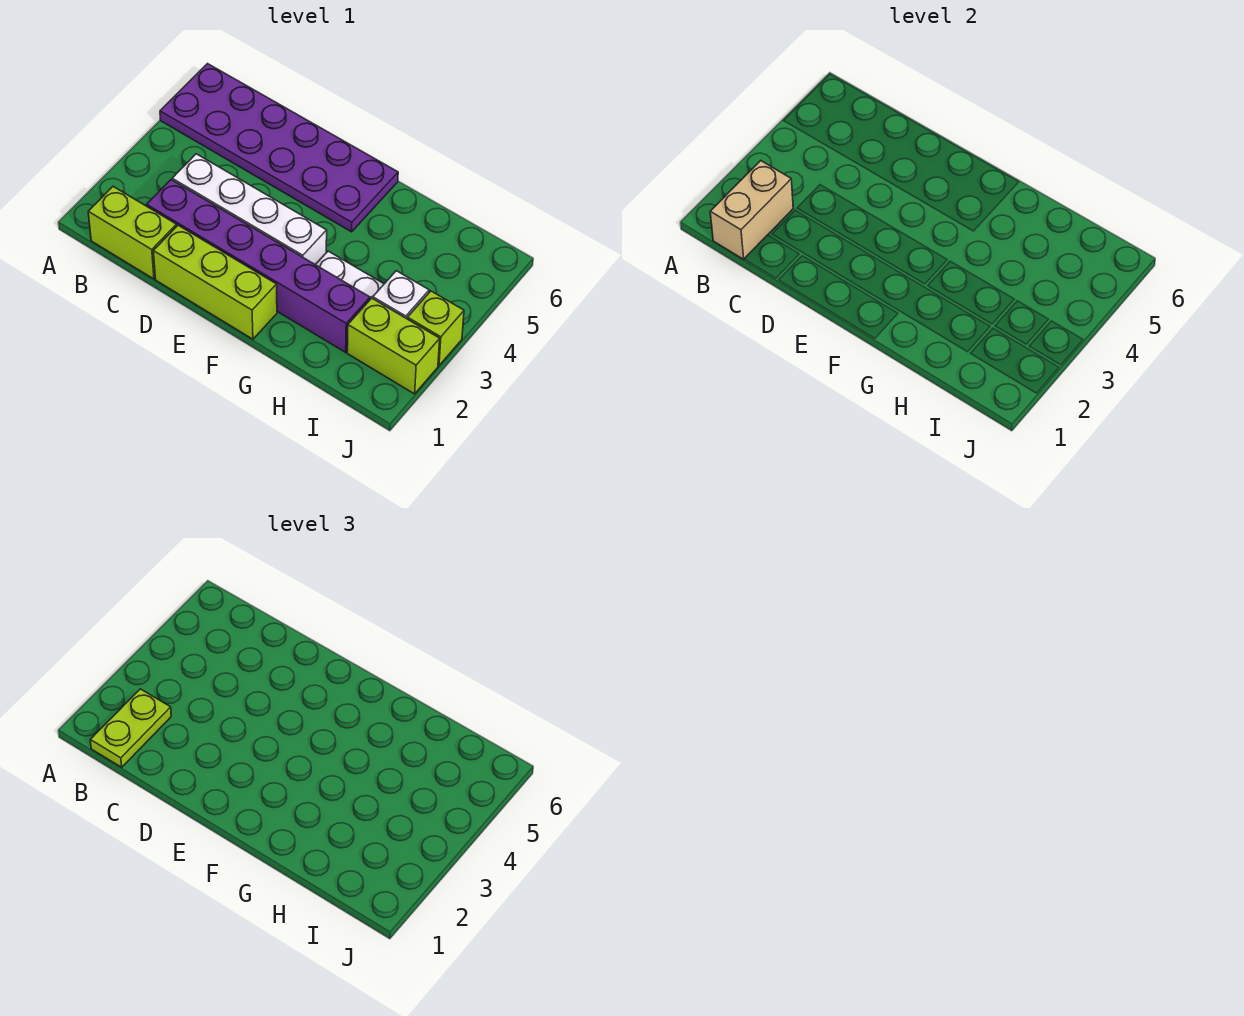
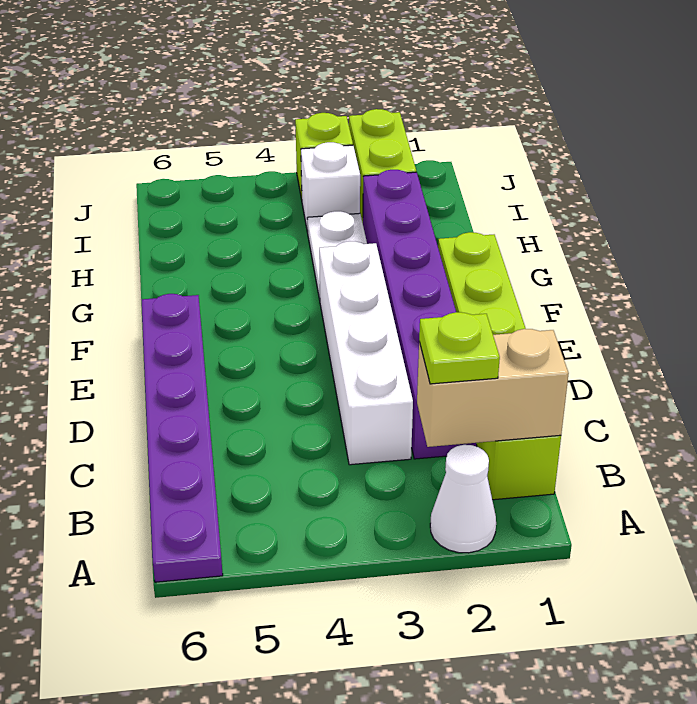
none -> white cone A2 level 1
purple plate A5:F6 level 1 -> purple plate A6:F6 level 1
lime plate B1:B2 level 3 -> lime plate B2 level 3

